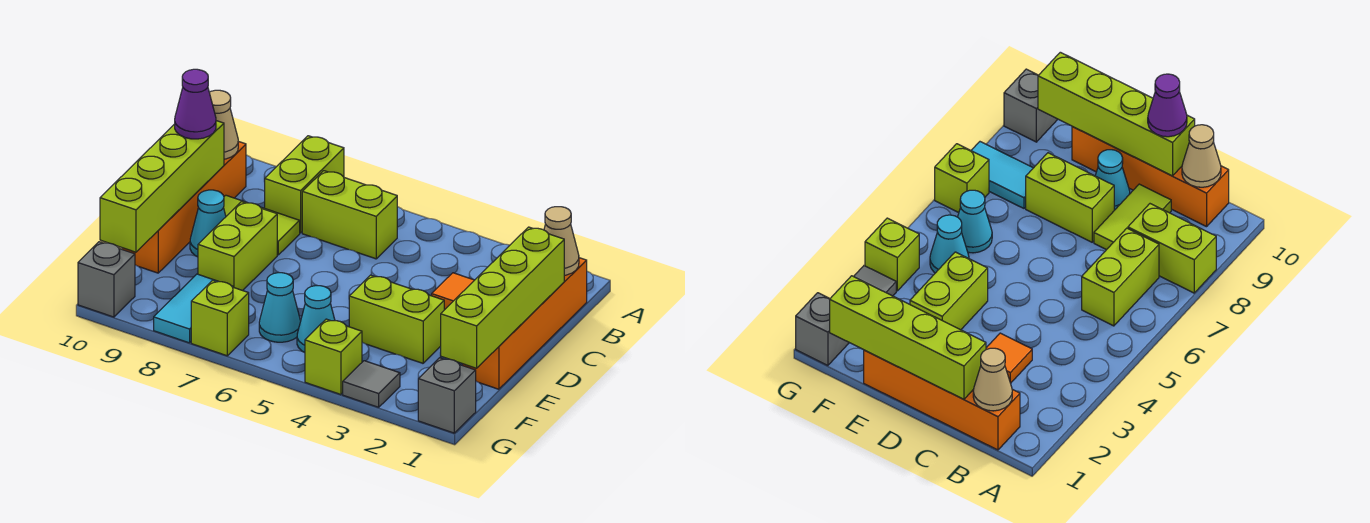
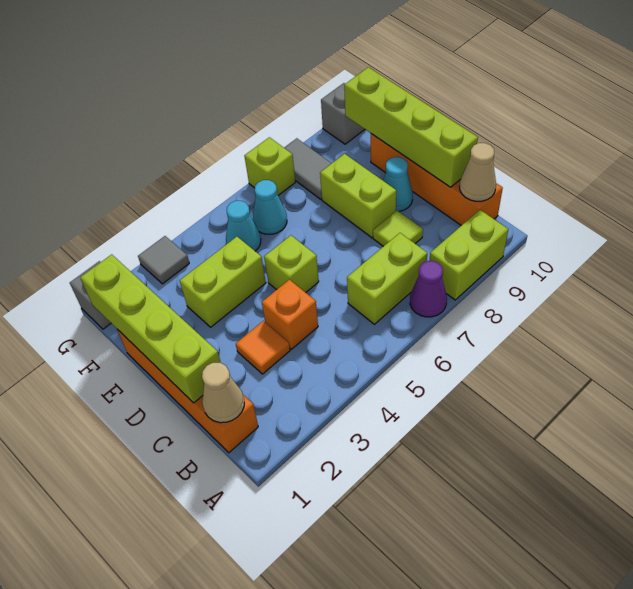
lime brick A8:B8 level 1 -> lime brick A8:A9 level 1
none -> orange brick C4 level 1
lime tile C8:C9 level 1 -> lime tile C8 level 1
purple cone C10 level 3 -> purple cone A7 level 1
cyan tile F8:G8 level 1 -> grey tile F8:G8 level 1
lime brick G4 level 1 -> lime brick D5 level 1

